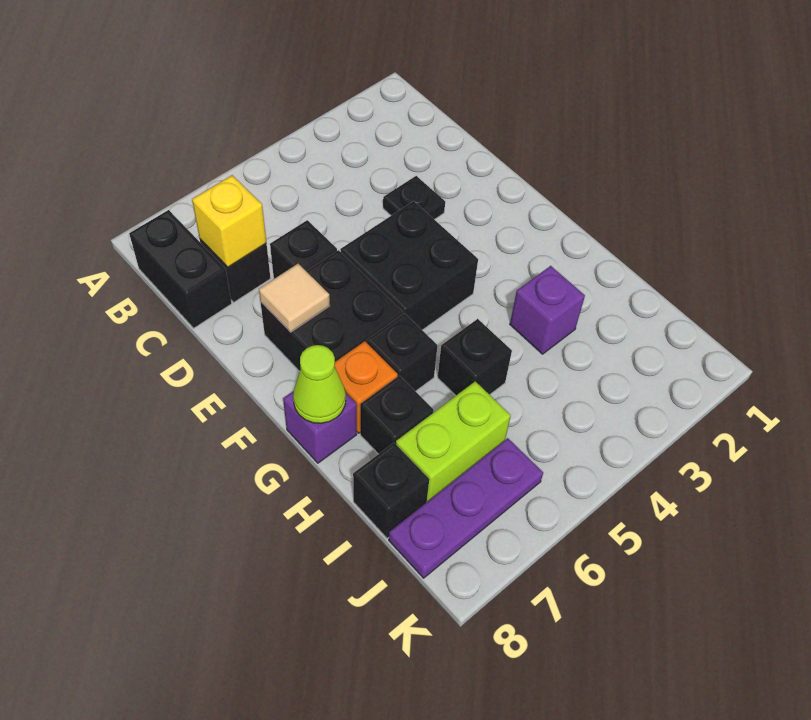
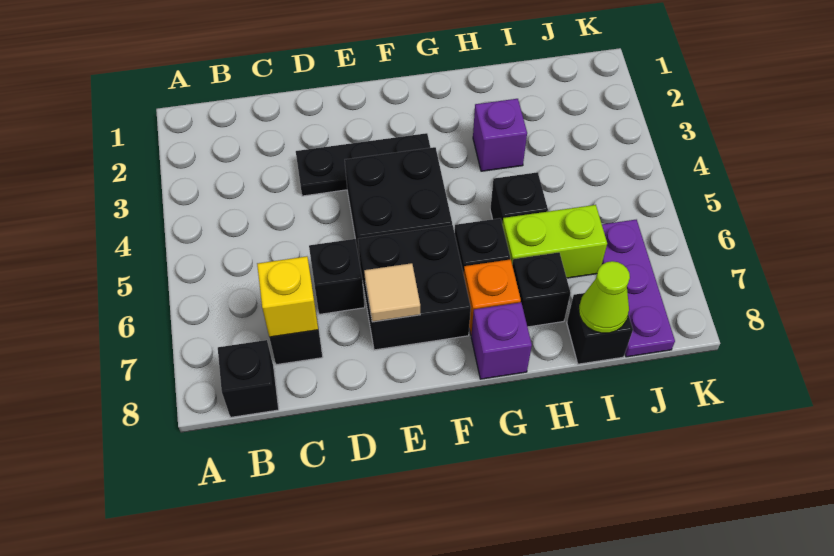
black brick B8:C8 level 1 -> black brick B8 level 1
black plate D3 level 1 -> black plate D3:F3 level 1
lime cone G8 level 2 -> lime cone I8 level 2
lime brick I6:I7 level 1 -> lime brick H6:I6 level 1

